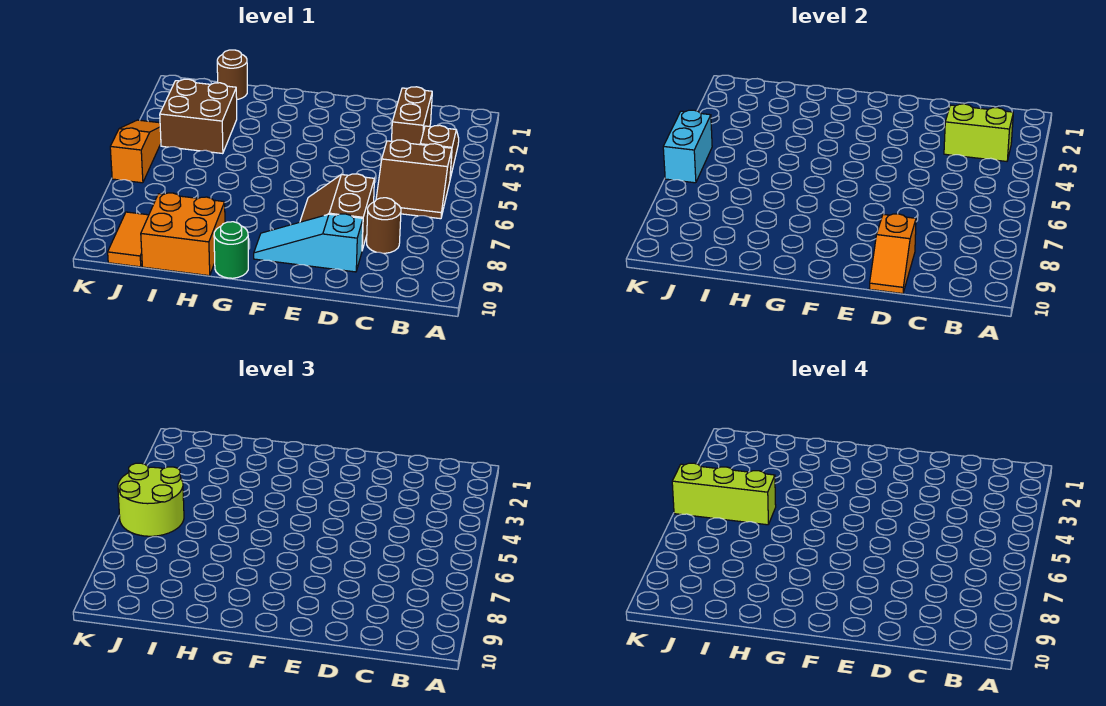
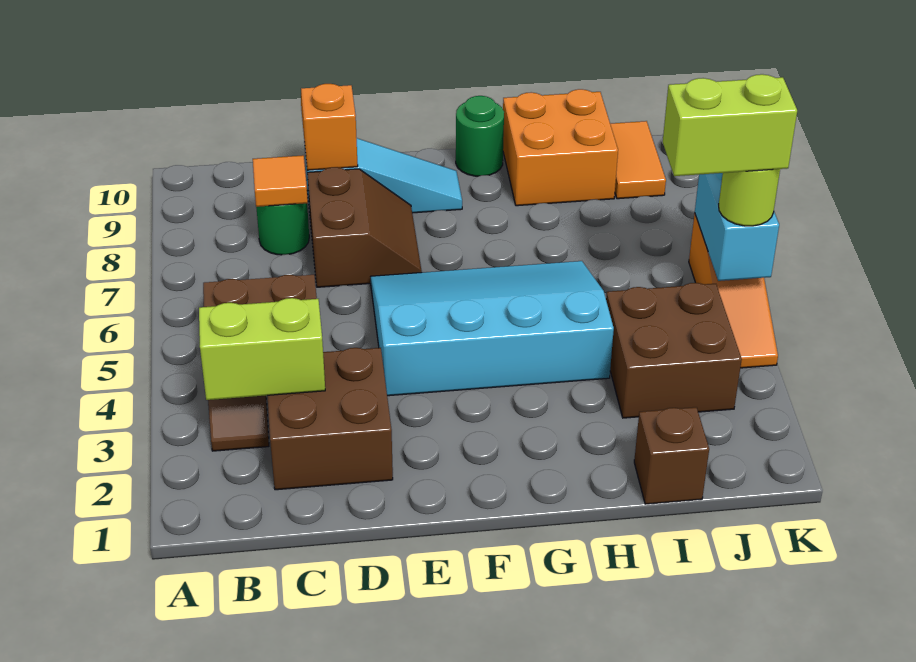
brown brick C2:C3 level 1 -> brown brick C2:D3 level 1
brown round brick C8 level 1 -> green round brick C8 level 1
none -> orange tile C8 level 2
none -> cyan slope E4:H6 level 1 top 4
brown round brick I1 level 1 -> brown brick I1 level 1
lime brick I5:K5 level 4 -> lime brick J5:K5 level 4
lime round brick J5:K6 level 3 -> lime round brick K5 level 3

